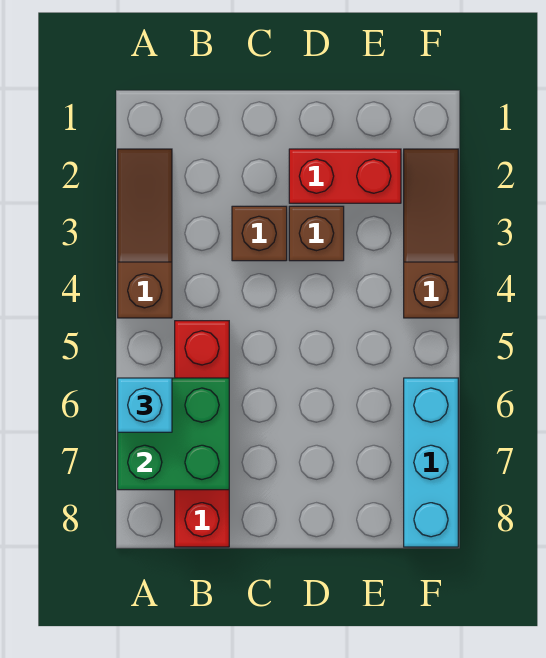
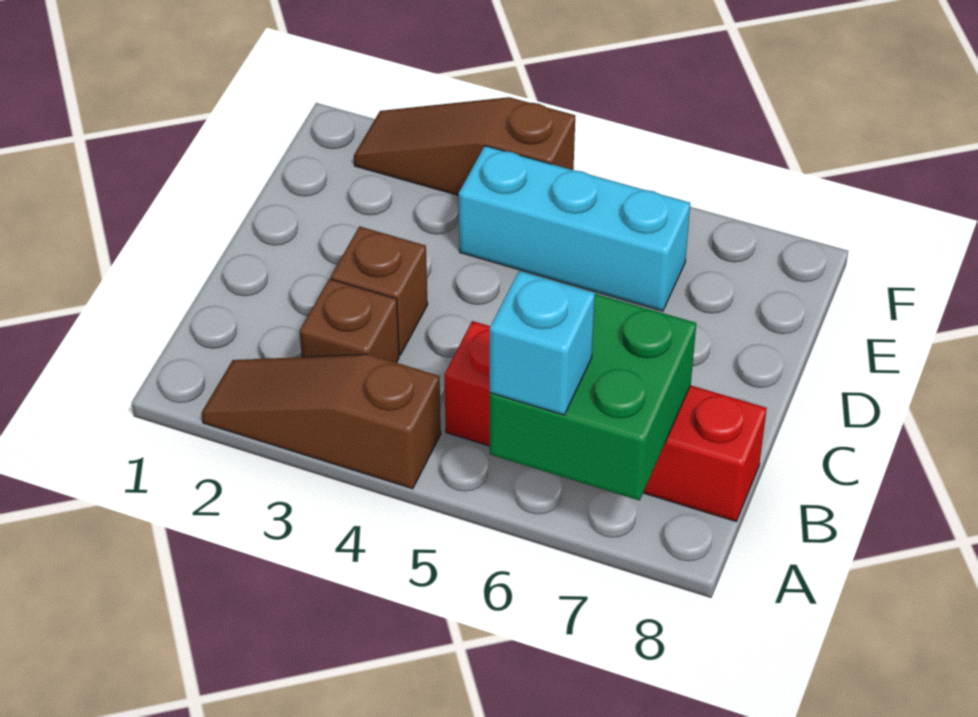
red brick D2:E2 level 1 -> none
brown brick D3 level 1 -> brown brick B3 level 1
cyan brick F6:F8 level 1 -> cyan brick E4:E6 level 1

